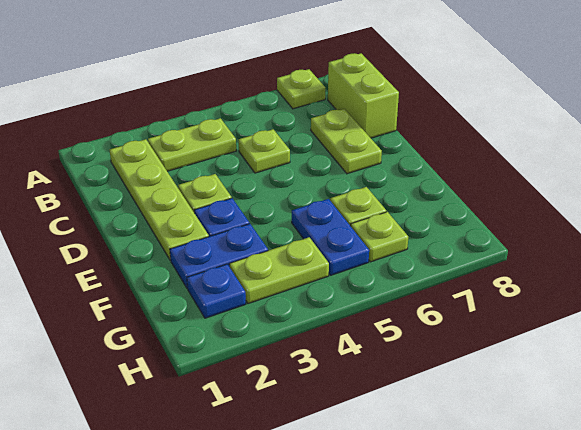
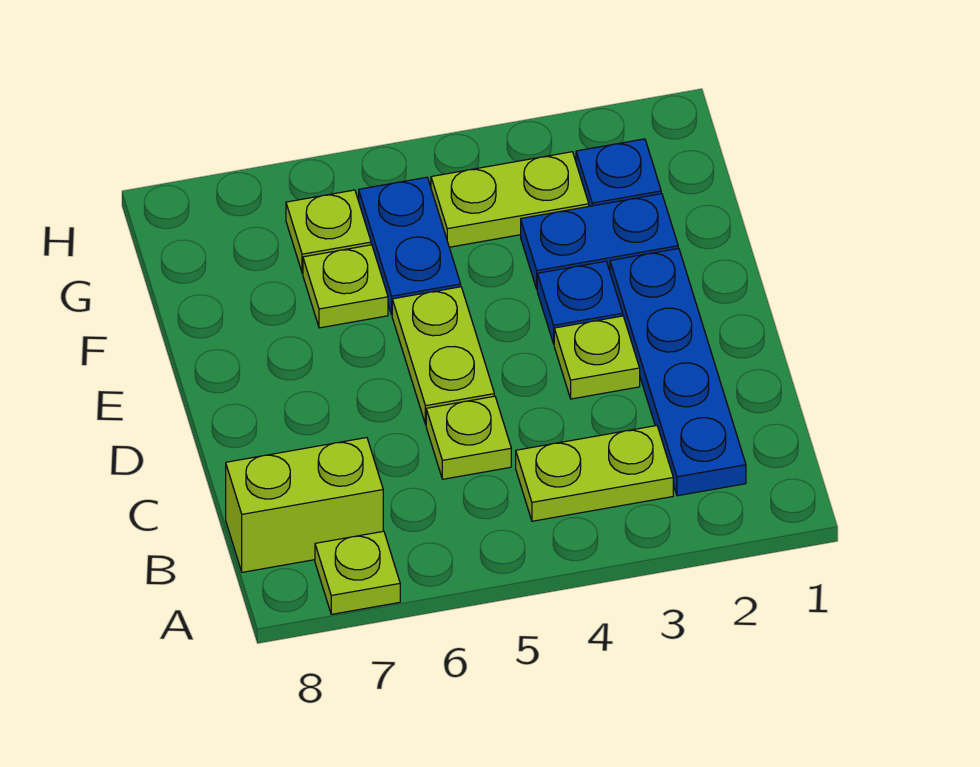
lime plate B2:E2 level 1 -> blue plate B2:E2 level 1
lime brick B8:C8 level 1 -> lime brick B7:B8 level 1
lime plate C7:D7 level 1 -> lime plate D5:E5 level 1

